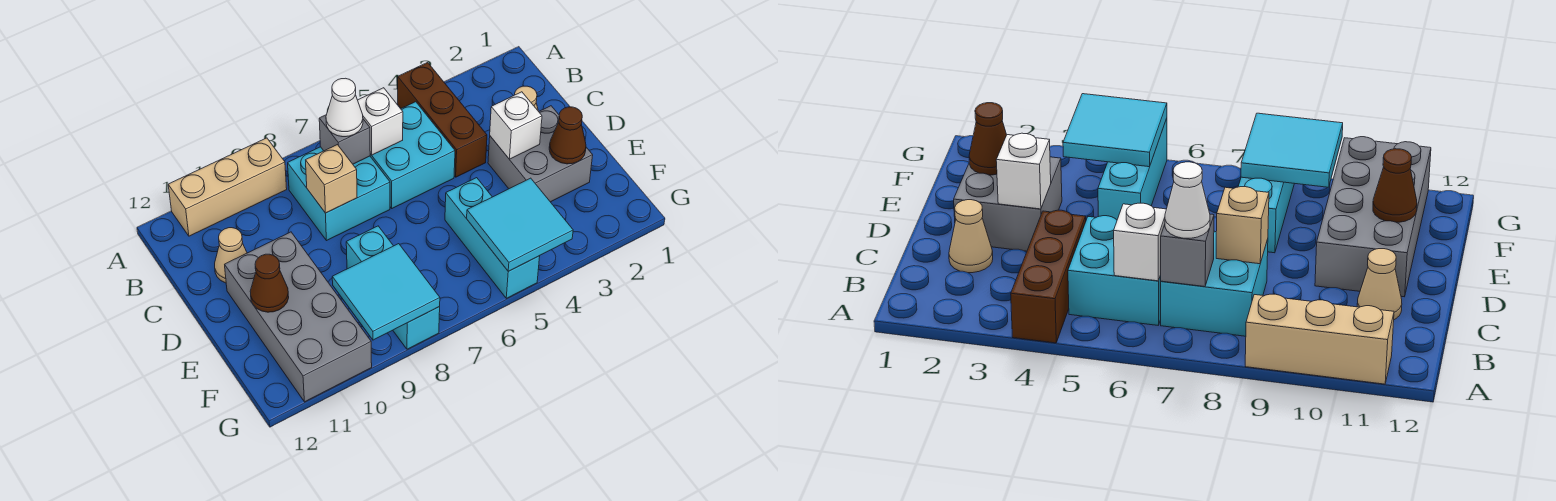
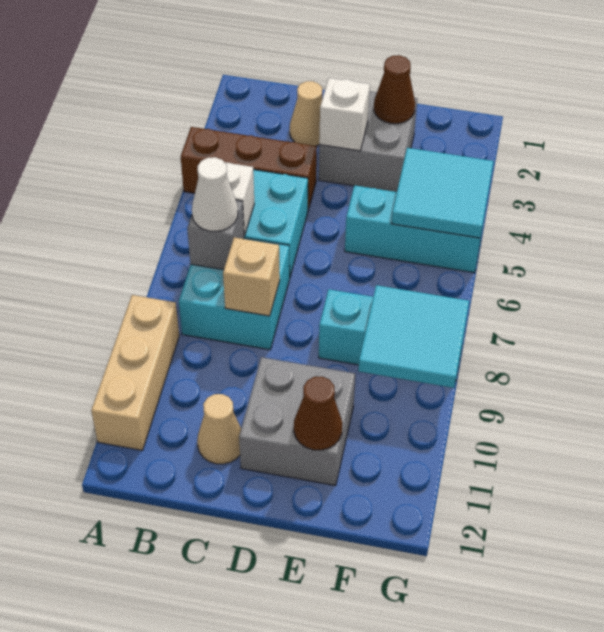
grey brick D10:G11 level 1 -> grey brick D10:E11 level 1

